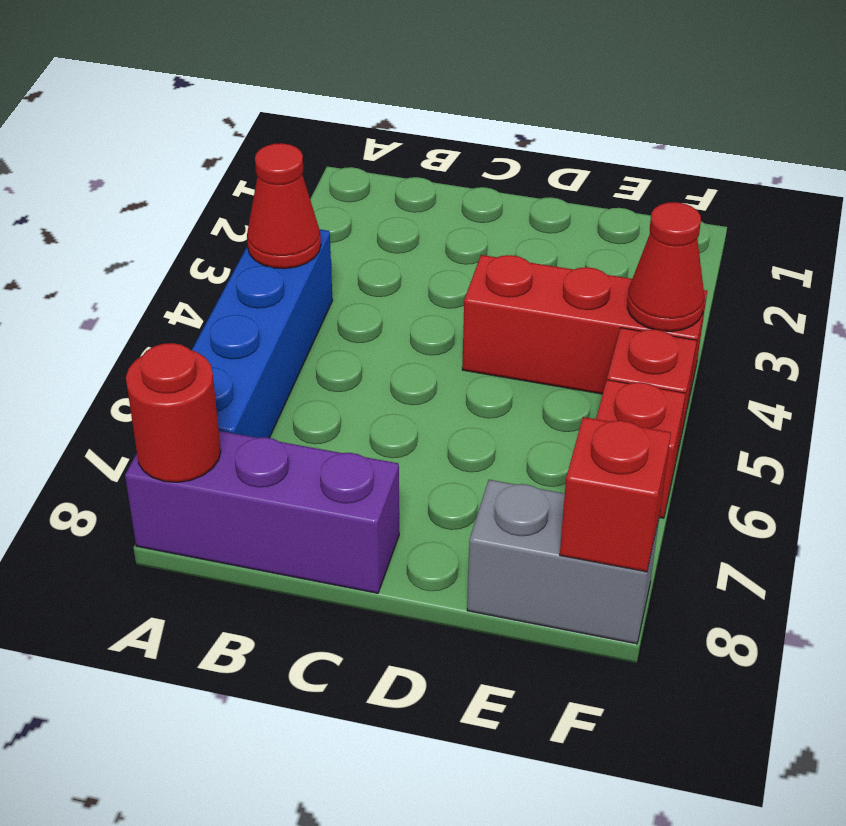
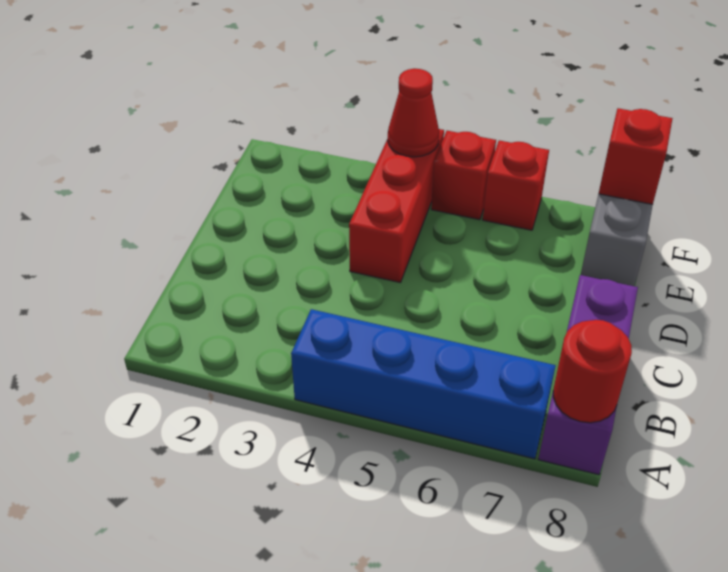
red cone A4 level 2 -> none

